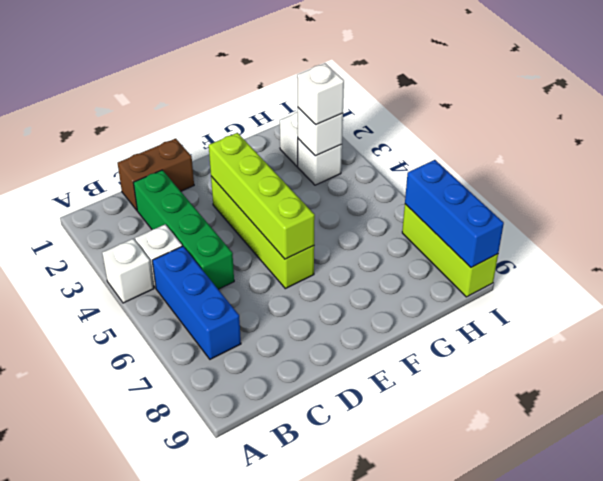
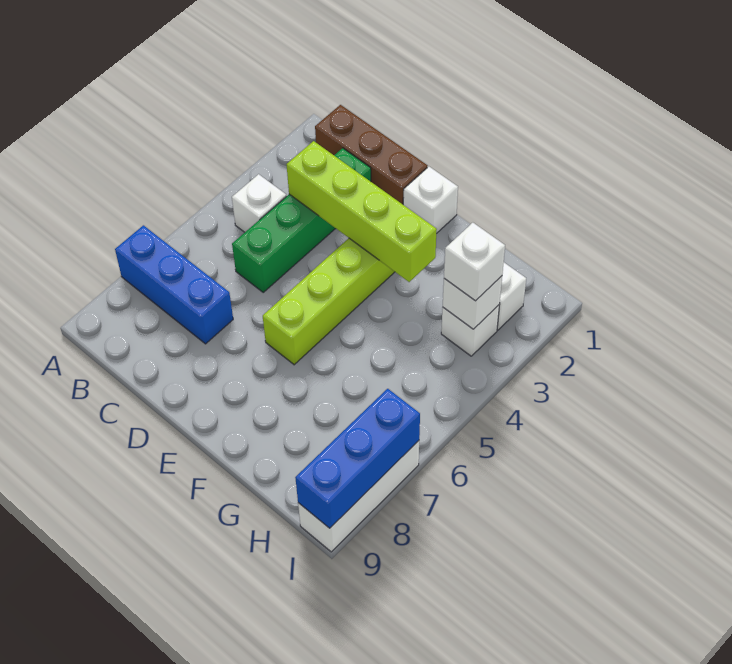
white brick A4 level 1 -> white brick E1 level 1
blue brick B5:B7 level 1 -> blue brick A7:C7 level 1
brown brick C1:D1 level 1 -> brown brick B1:D1 level 1
lime brick E3:E6 level 2 -> lime brick C3:F3 level 2
lime brick I7:I9 level 1 -> white brick I7:I9 level 1

